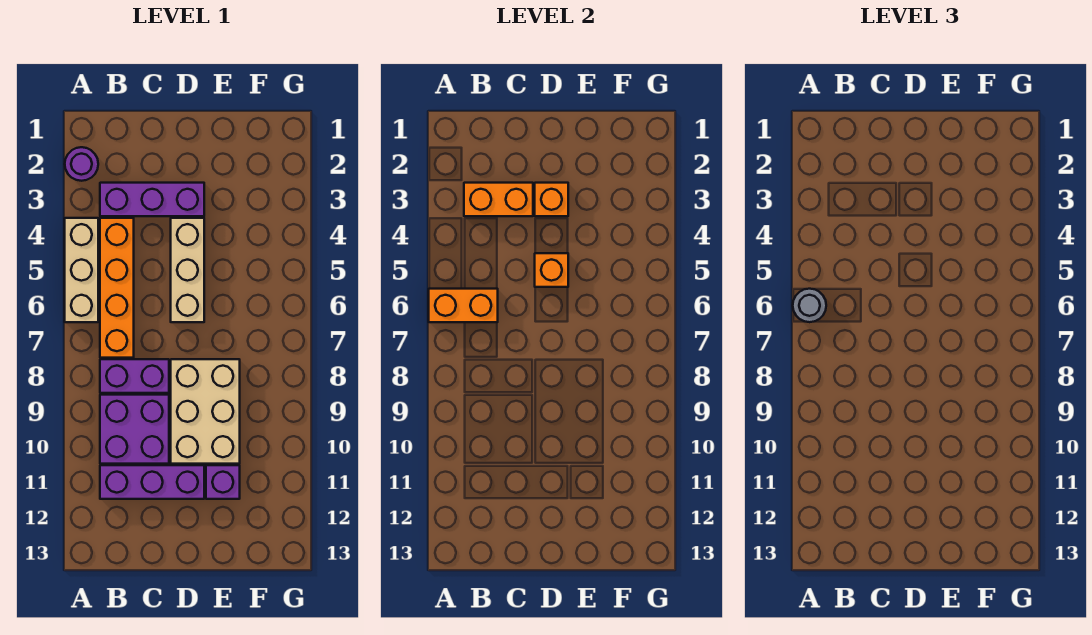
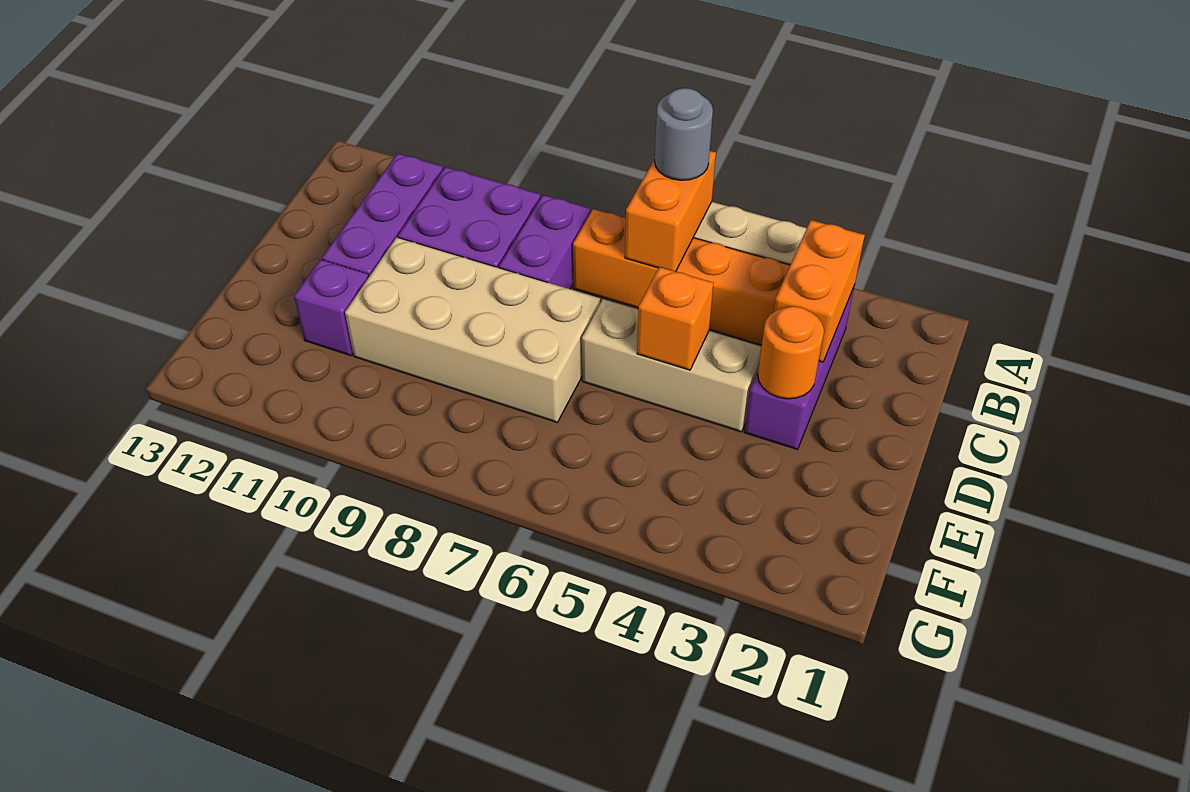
purple round brick A2 level 1 -> none
orange brick D3 level 2 -> orange round brick D3 level 2
tan brick D8:E10 level 1 -> tan brick D7:E10 level 1

